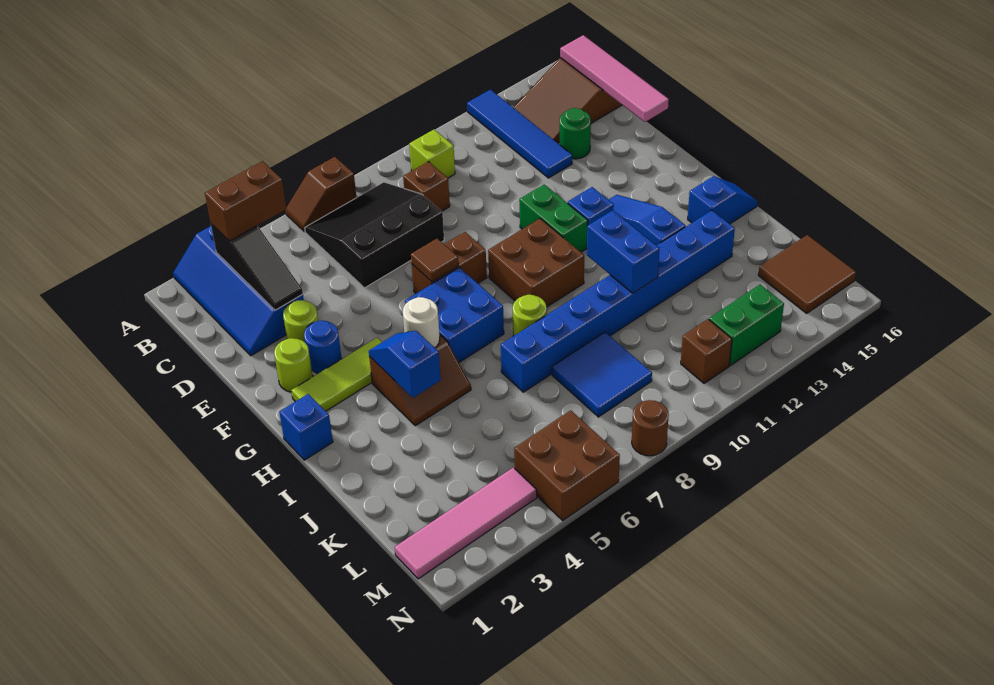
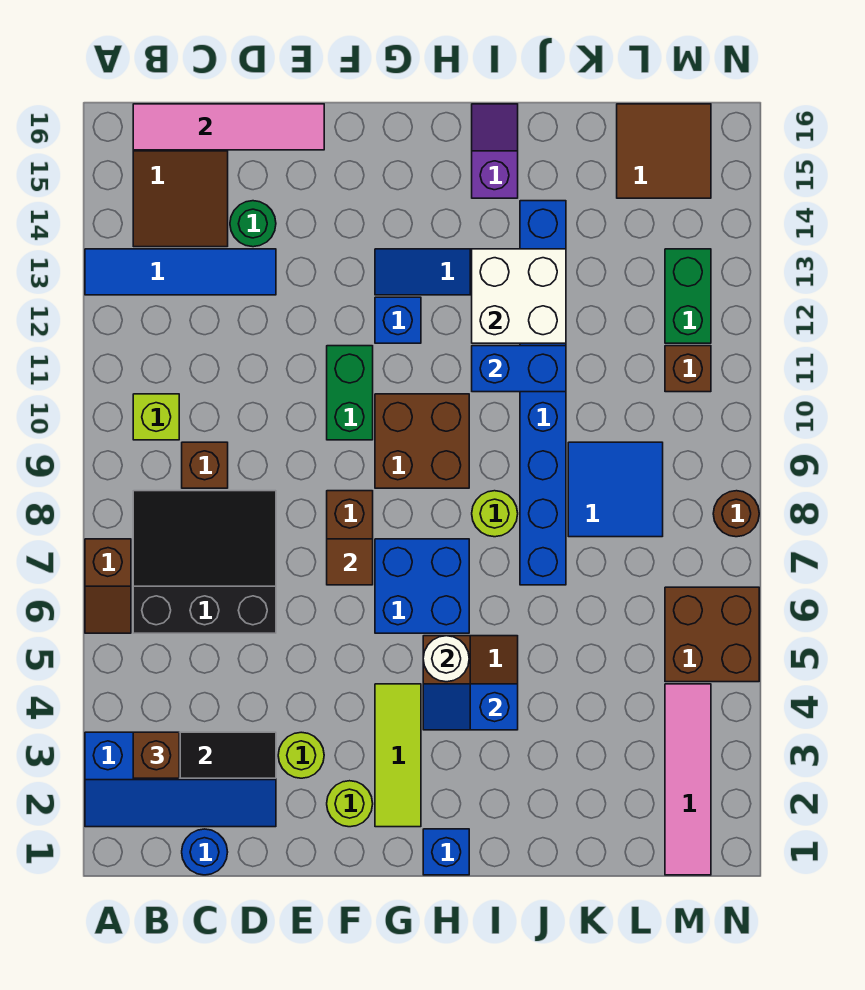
brown brick B3:B4 level 3 -> brown brick B3 level 3
black slope B6:D8 level 1 top D -> black slope B6:D8 level 1 top 6
blue round brick F3 level 1 -> blue round brick C1 level 1
green brick F11:G11 level 1 -> green brick F10:F11 level 1
none -> white brick I12:J13 level 2
blue slope I15:I16 level 1 top 15 -> purple slope I15:I16 level 1 top 15

